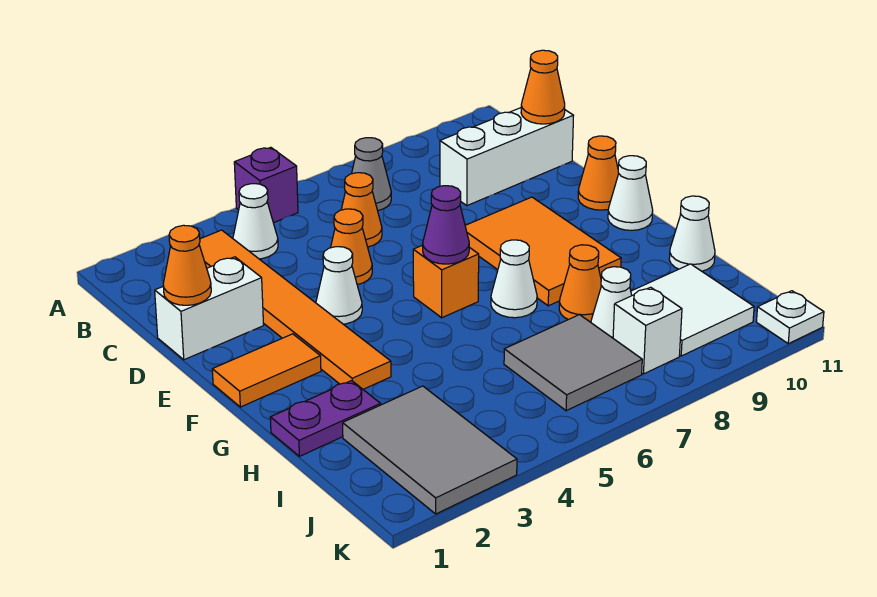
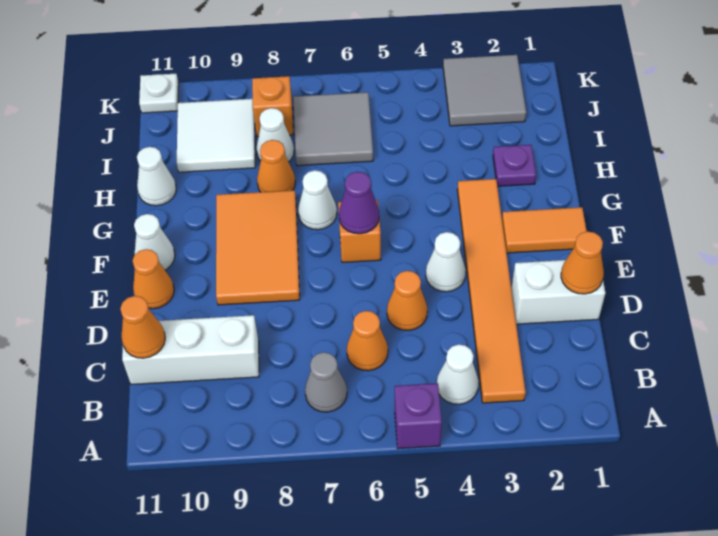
purple plate H1:H2 level 1 -> purple plate H2 level 1
grey tile I2:K3 level 1 -> grey tile J2:K3 level 1
white brick J8 level 1 -> orange brick J8 level 1

